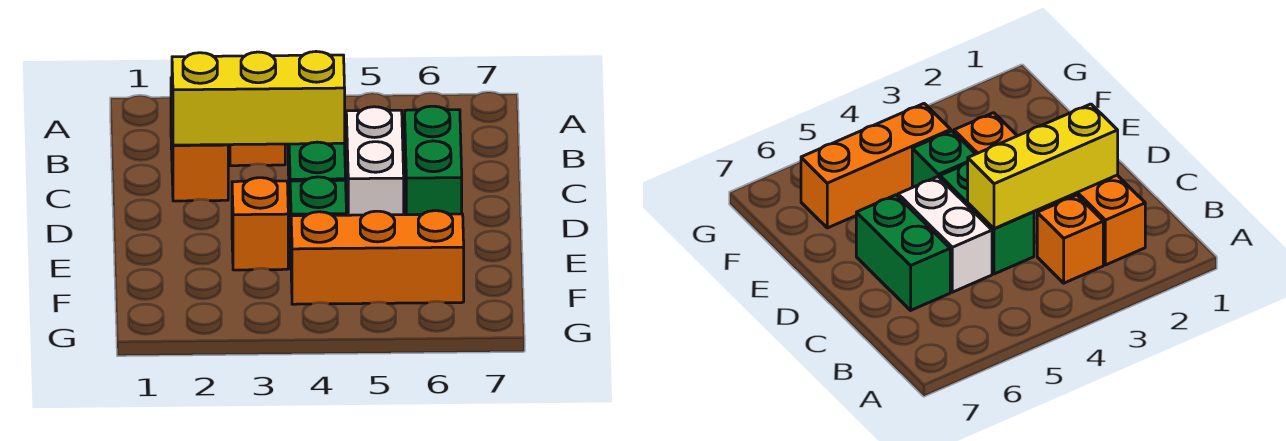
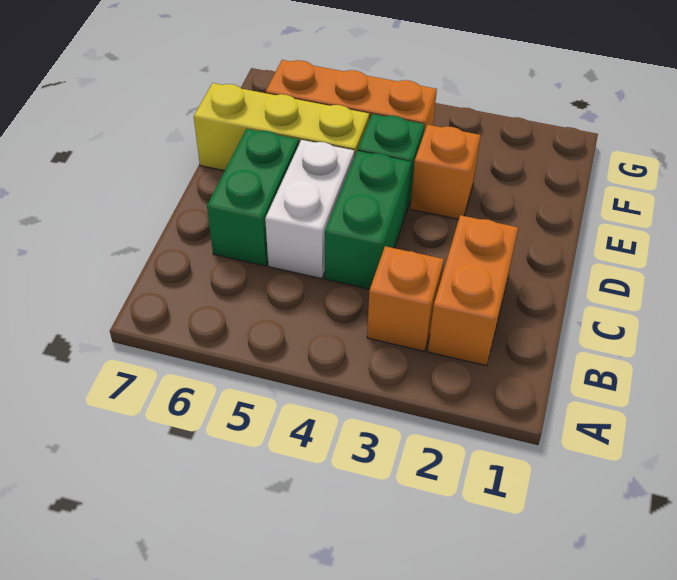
yellow brick C2:C4 level 2 -> yellow brick E5:E7 level 1

